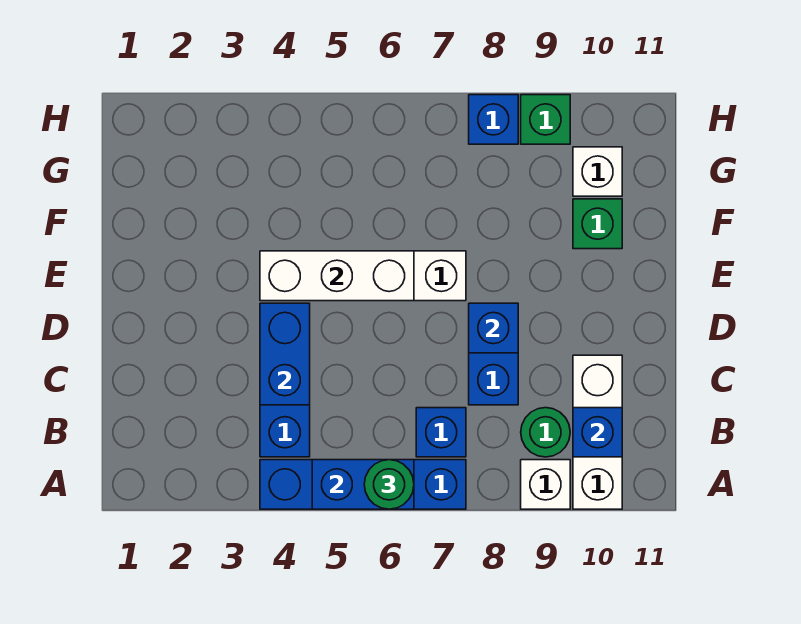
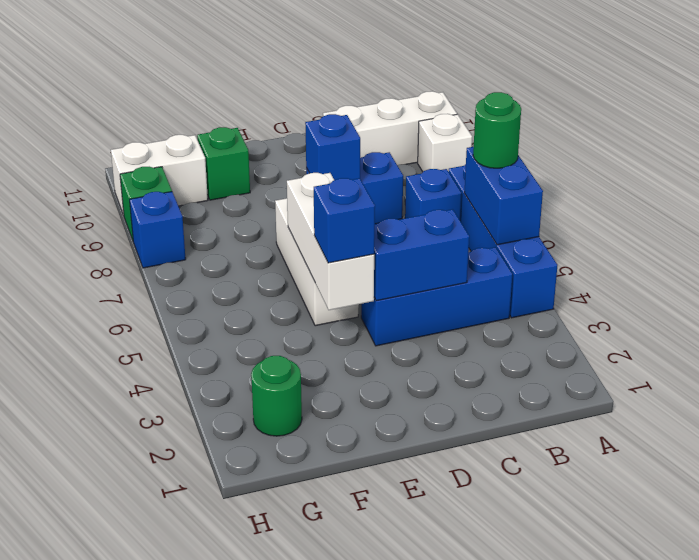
green round brick B9 level 1 -> green round brick G2 level 1
blue brick B10 level 2 -> blue brick E4 level 3
white brick G10 level 1 -> white brick G10:H10 level 1

